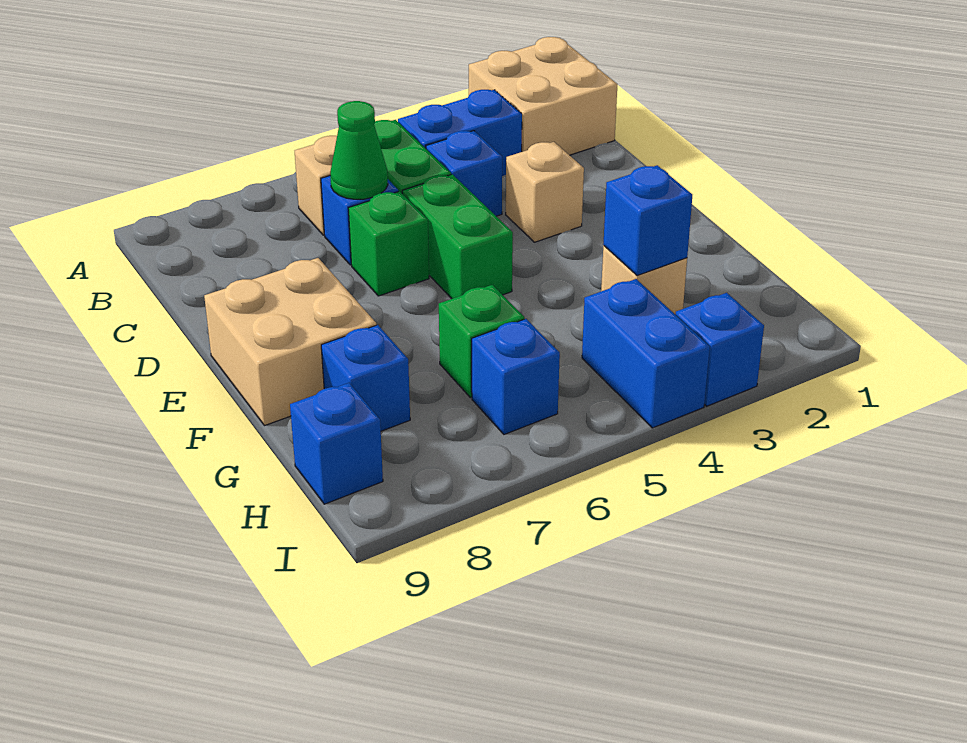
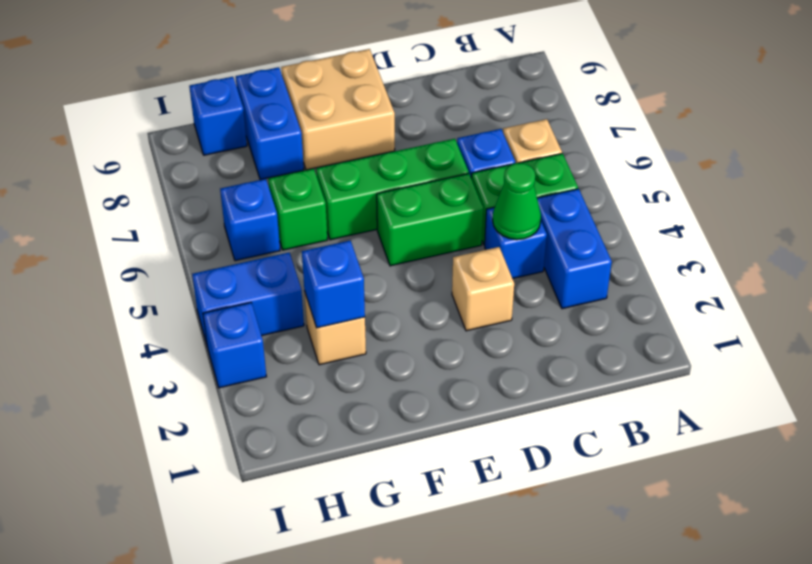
tan brick A1:B2 level 1 -> none
green cone C6 level 2 -> green cone C4 level 2
green brick D6 level 1 -> green brick D6:F6 level 1
blue brick G8 level 1 -> blue brick G8:G9 level 1

